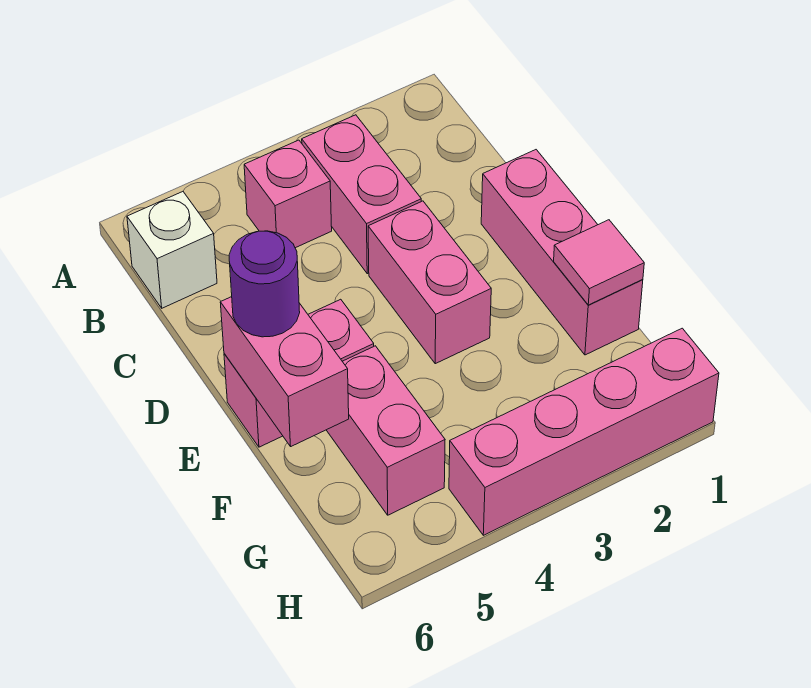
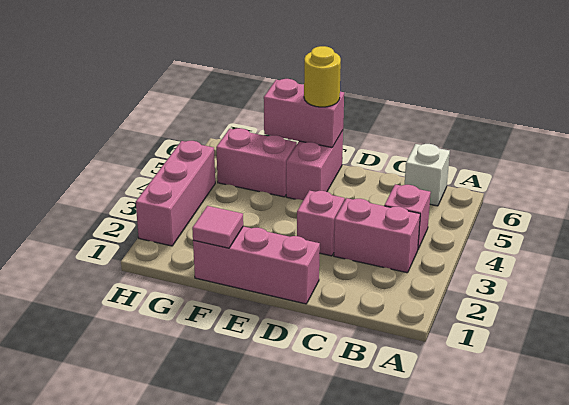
pink brick D3:E3 level 1 -> pink brick D3 level 1
purple round brick E6 level 3 -> yellow round brick E6 level 3
pink brick H1:H4 level 1 -> pink brick H2:H4 level 1

